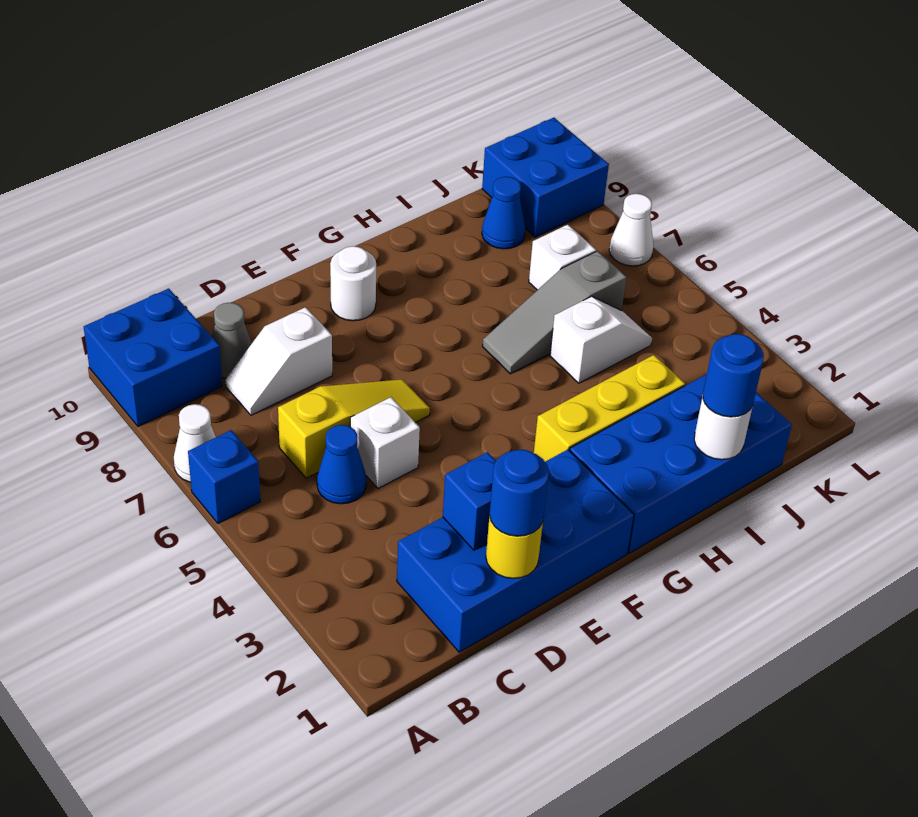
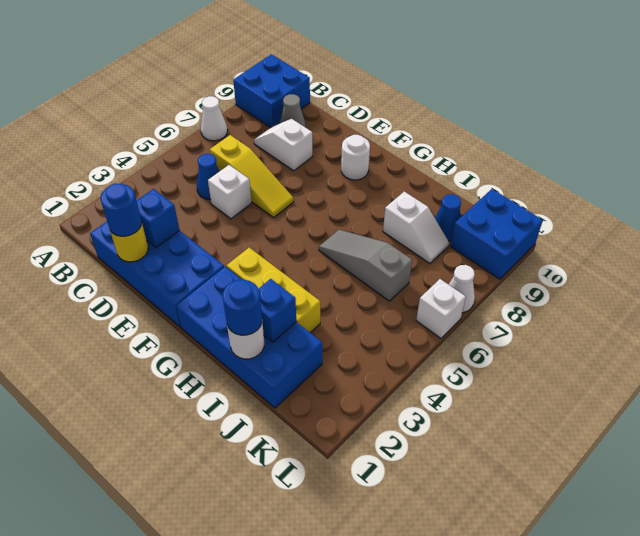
blue brick A6 level 1 -> blue brick I2 level 2
white slope I5:J5 level 1 top I -> white slope I8:J8 level 1 top I
white brick J7 level 1 -> white brick L6 level 1

